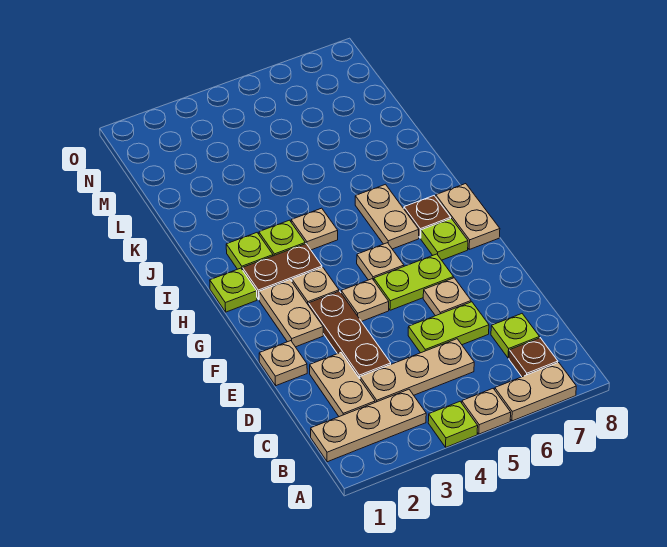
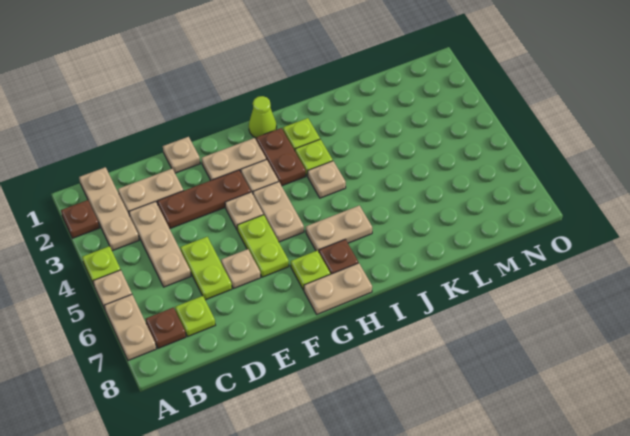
none -> brown plate A2 level 1
tan plate G5 level 1 -> tan plate G4:G5 level 1
lime plate H1 level 1 -> lime cone H1 level 1

